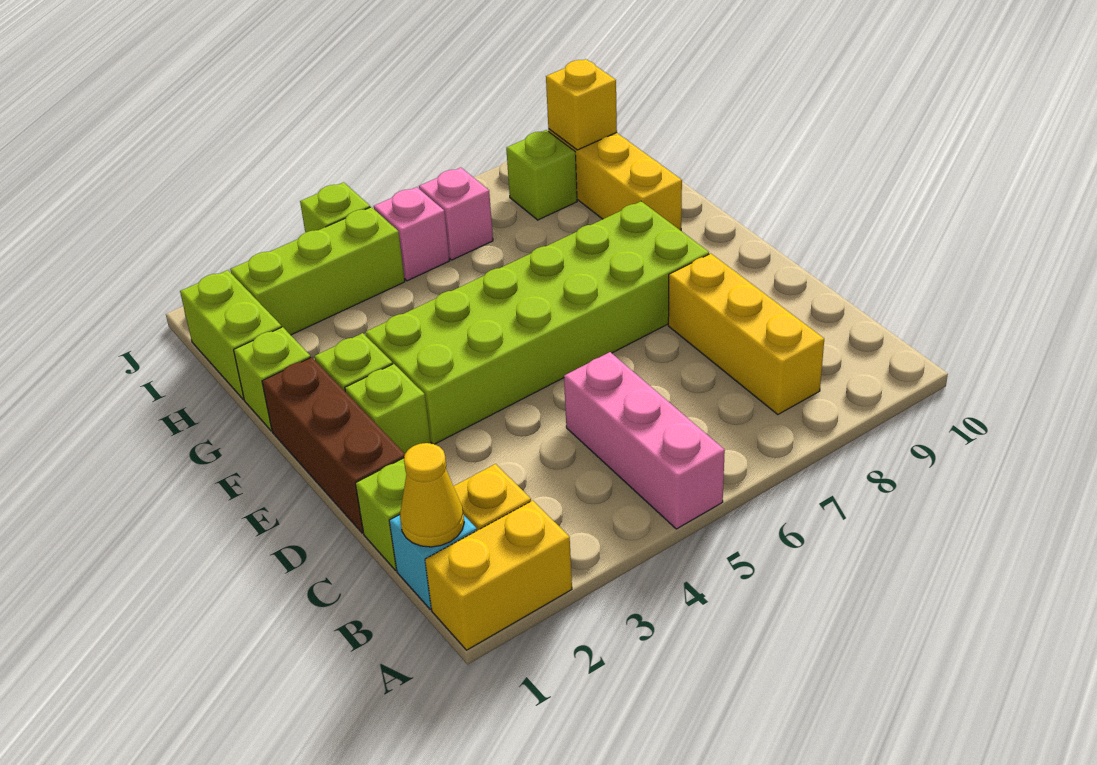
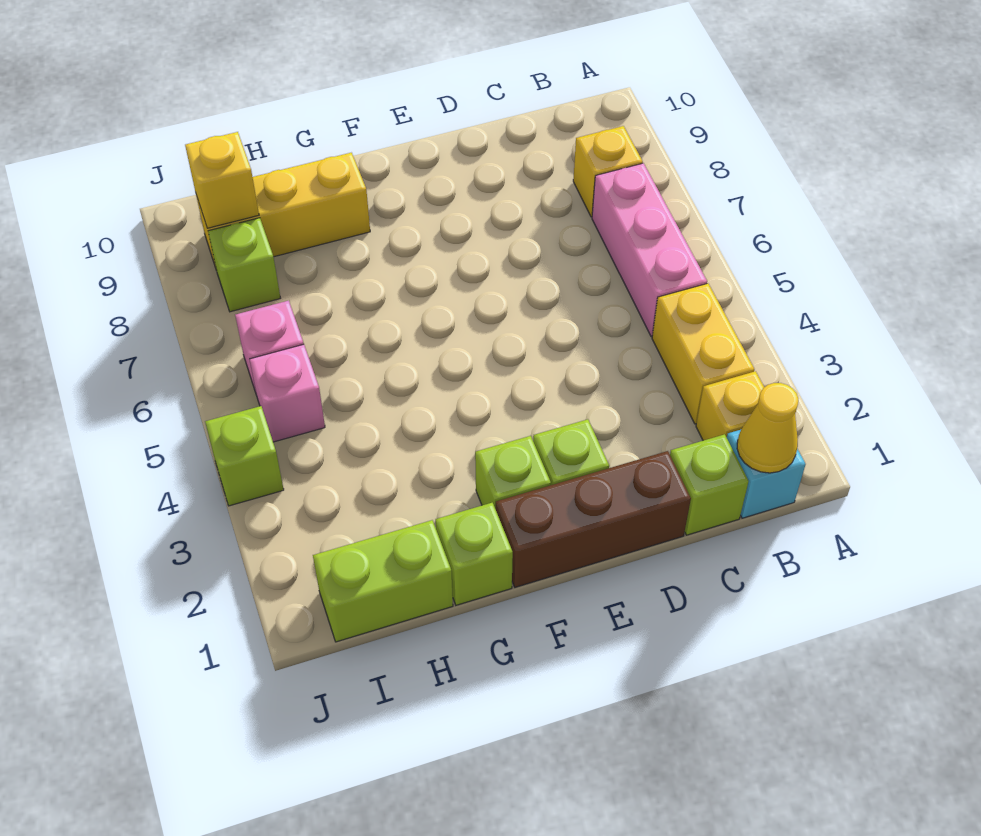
yellow brick A1:A2 level 1 -> yellow brick B3:B4 level 1
pink brick A5:C5 level 1 -> pink brick B5:B7 level 1
yellow brick B8:D8 level 1 -> yellow brick B8 level 1
lime brick E3:F8 level 1 -> none
lime brick I2:I4 level 1 -> none

